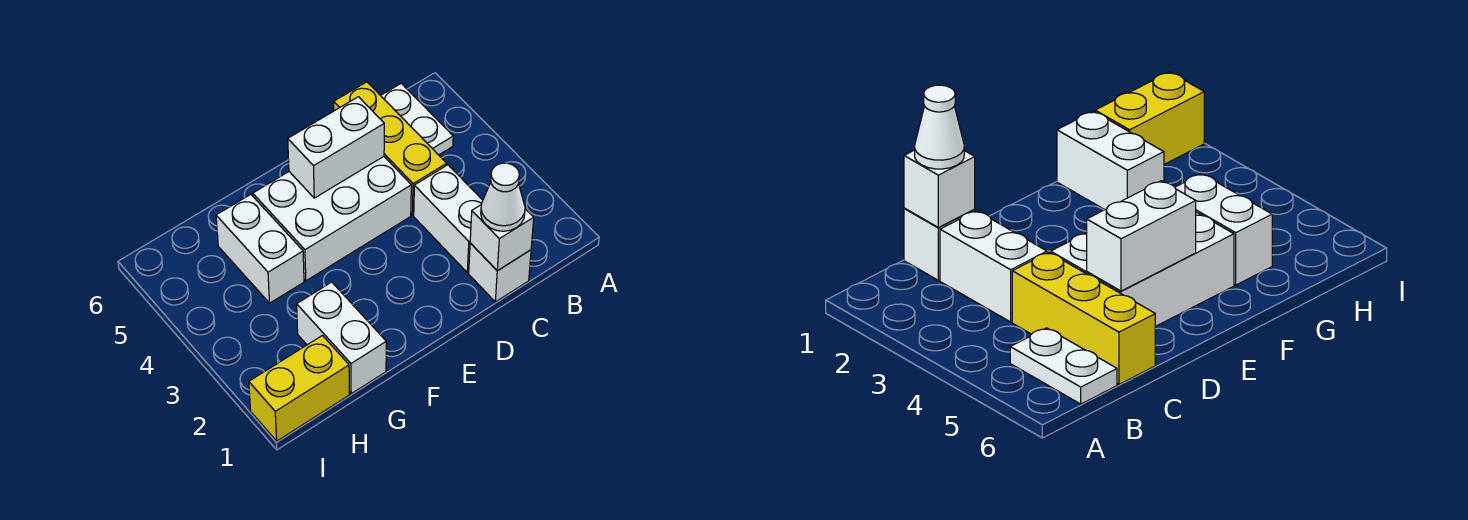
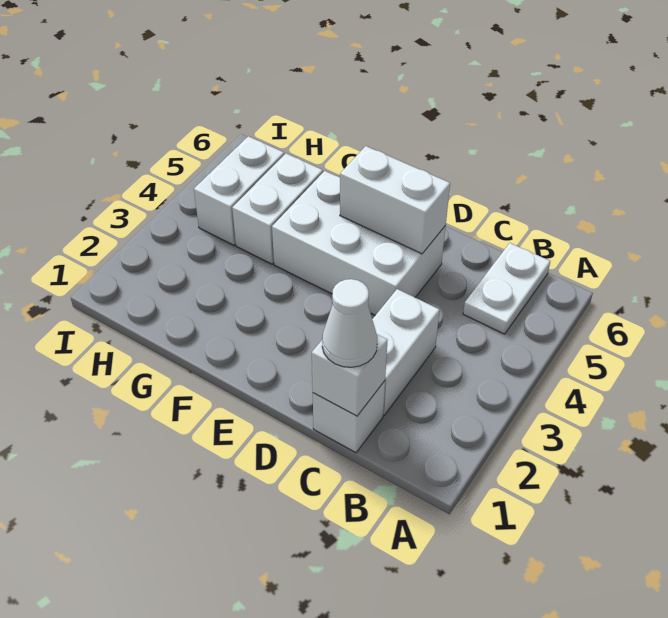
yellow brick C4:C6 level 1 -> none
white brick G1:G2 level 1 -> white brick H4:H5 level 1
yellow brick H1:I1 level 1 -> none

